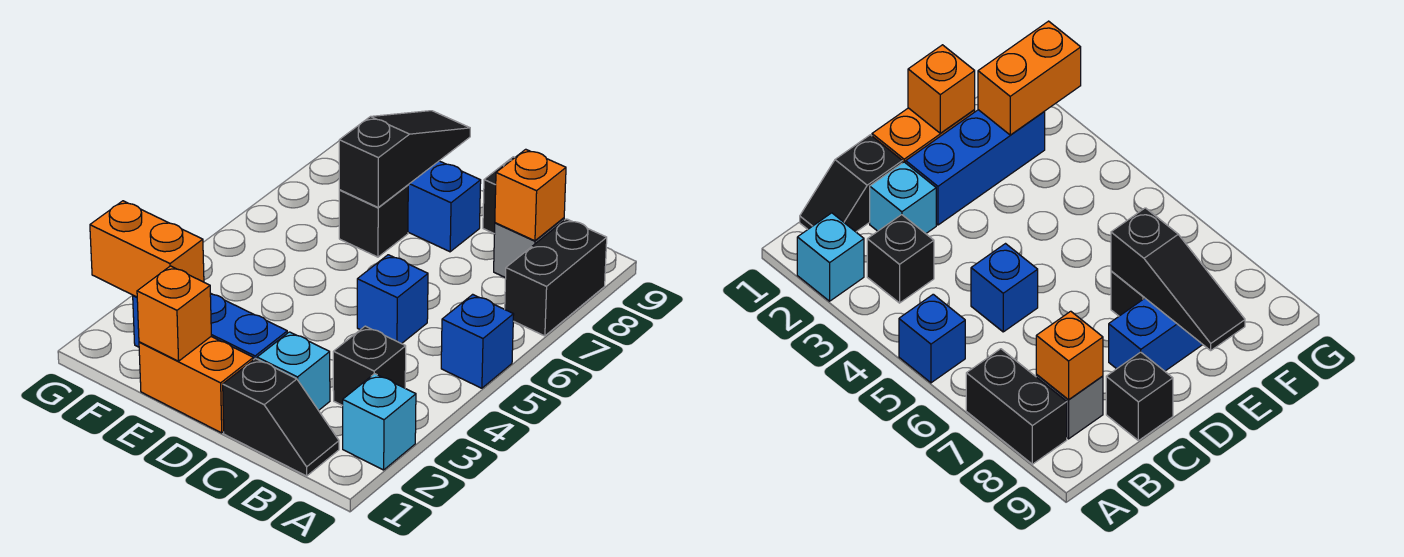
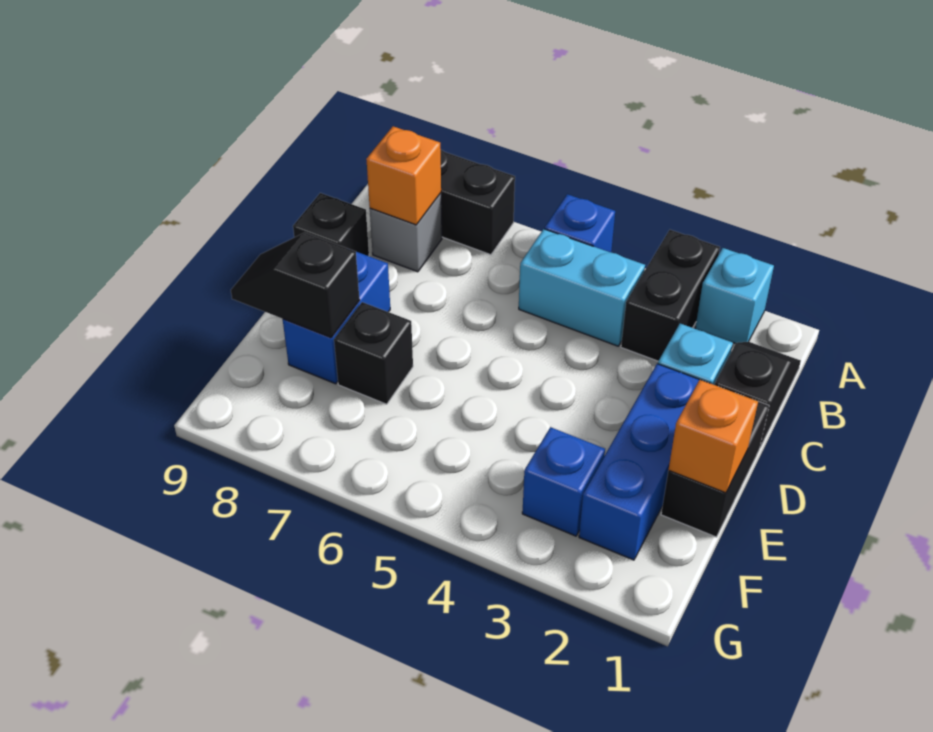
black brick B3 level 1 -> black brick A3:B3 level 1
none -> cyan brick B4:B5 level 1
blue brick C5 level 1 -> blue brick F3 level 1
orange brick D1:E1 level 1 -> black brick D1:E1 level 1
black slope E7:E9 level 2 top 7 -> black slope E8:E9 level 2 top 8
orange brick F2:G2 level 2 -> none

